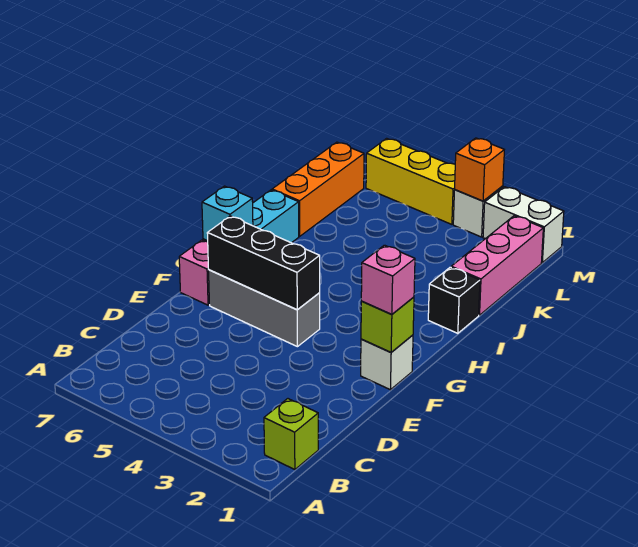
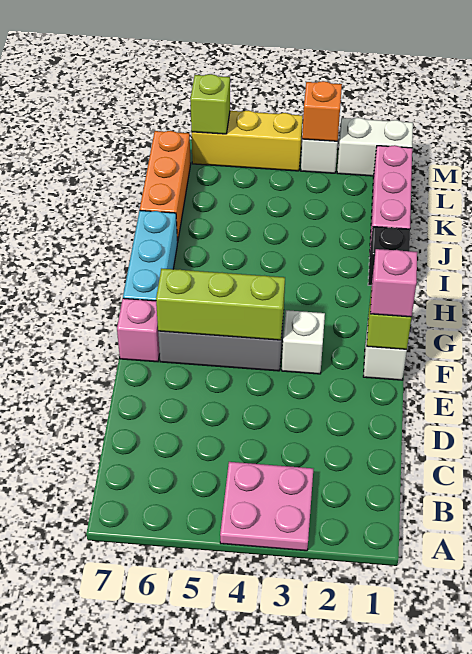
none -> pink plate A3:B4 level 1
lime brick B1 level 1 -> lime brick M6 level 2
none -> white brick F3 level 1
black brick F4:F6 level 2 -> lime brick F4:F6 level 2
cyan brick G7 level 2 -> none

